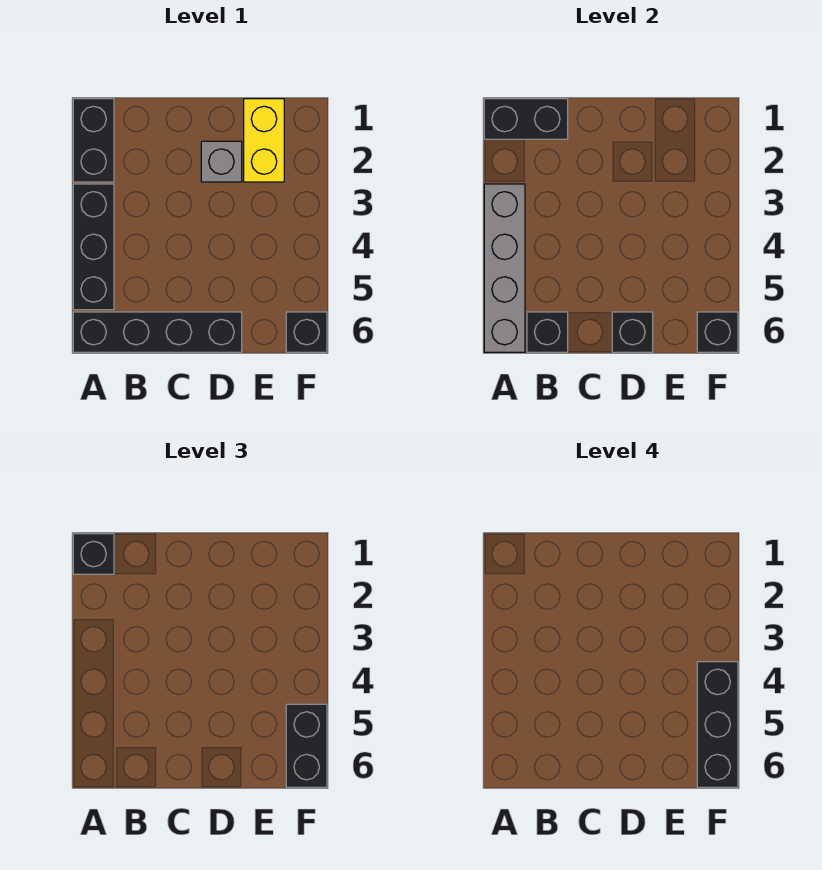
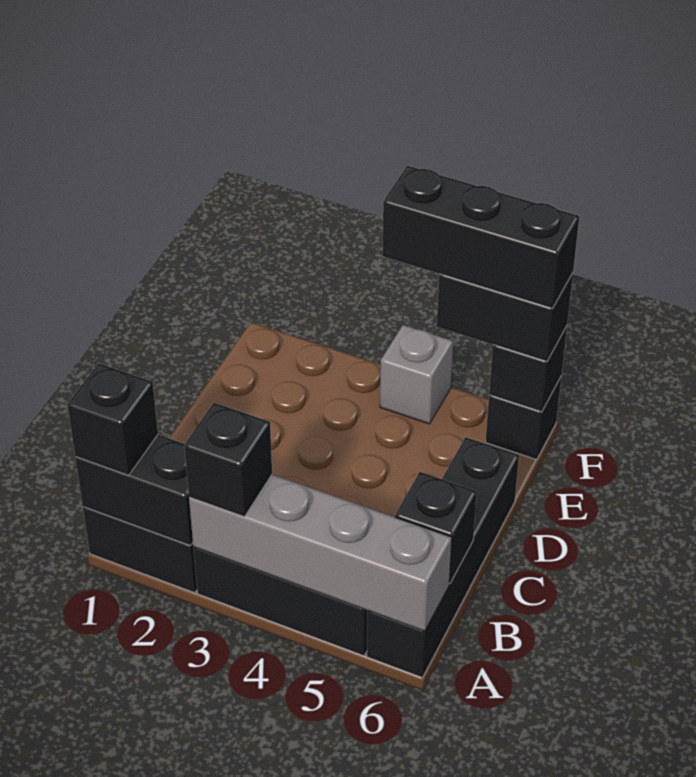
black brick A1:B1 level 2 -> black brick A1:A2 level 2
grey brick D2 level 1 -> grey brick F4 level 1
black brick D6 level 2 -> black brick A3 level 3
yellow brick E1:E2 level 1 -> none

